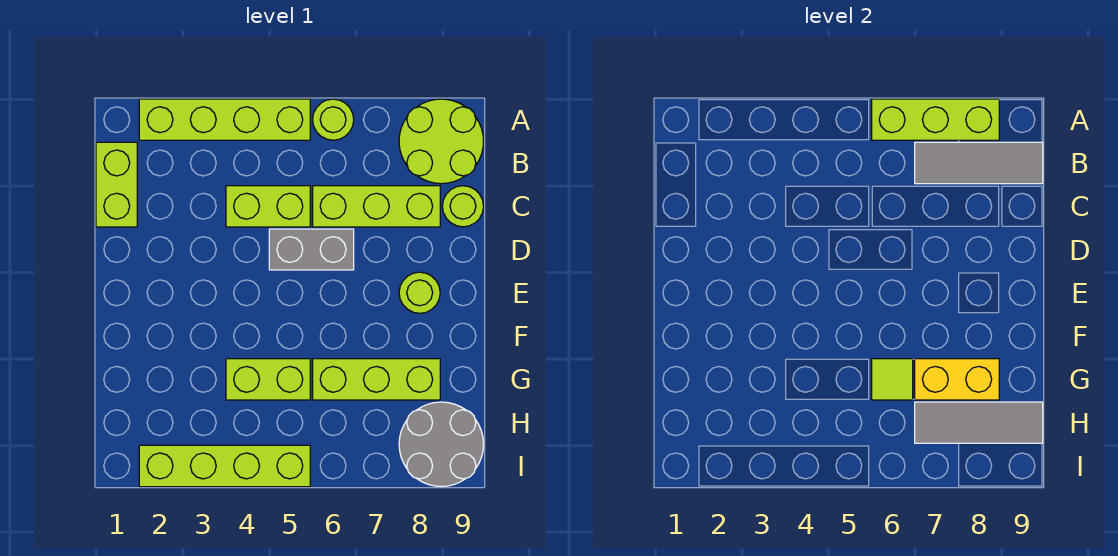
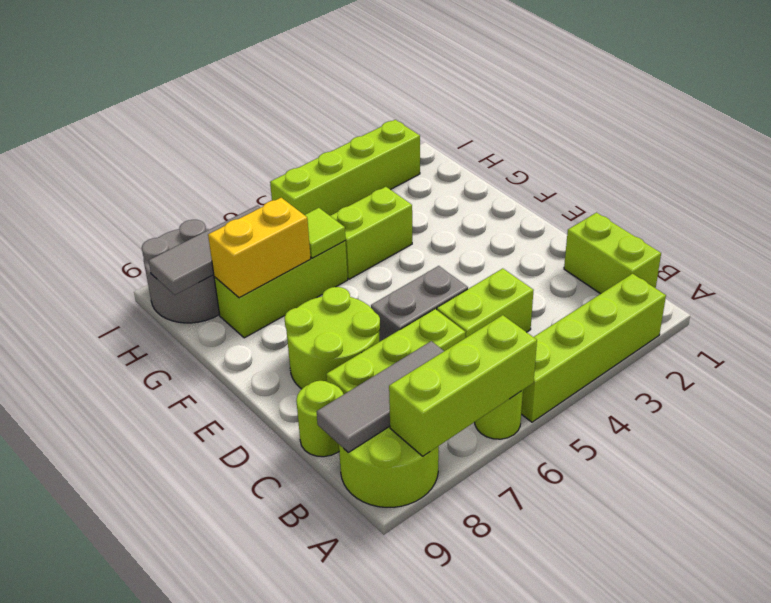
lime round brick E8 level 1 -> lime round brick D7:E8 level 1

